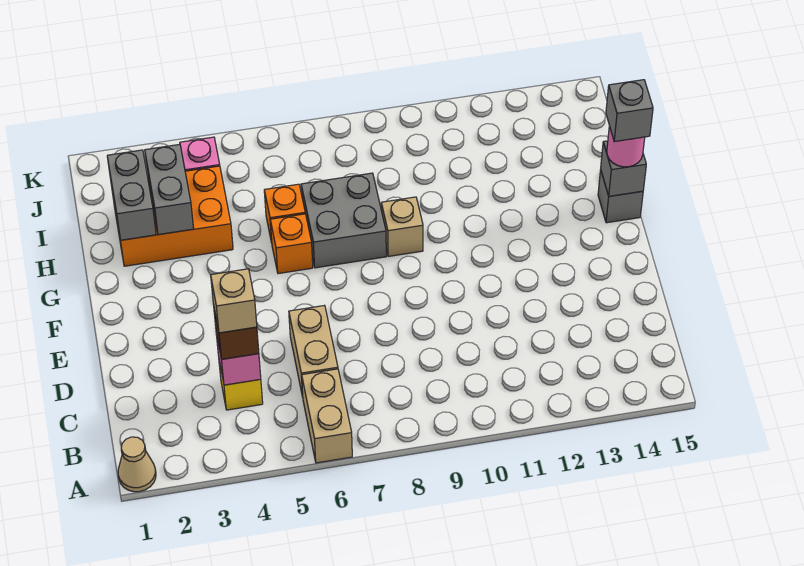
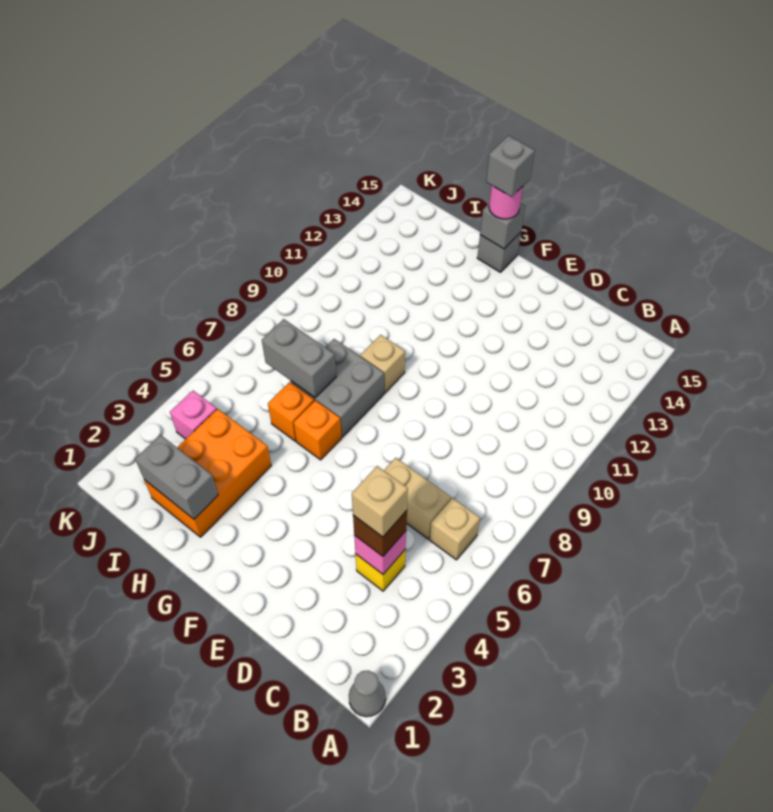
tan cone A1 level 1 -> grey cone A1 level 1
tan brick A6:B6 level 1 -> tan brick B6 level 1
grey brick H3:I3 level 2 -> grey brick H7:I7 level 2

